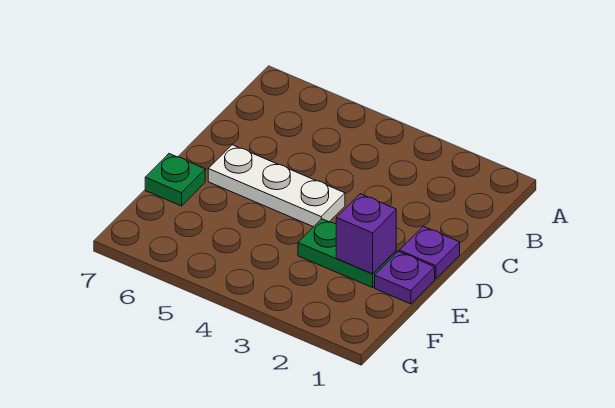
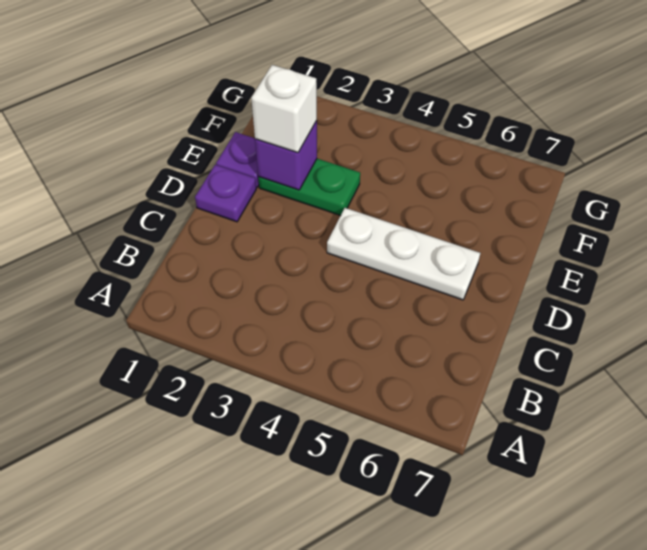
none -> white brick E2 level 3
green plate E7 level 1 -> none

